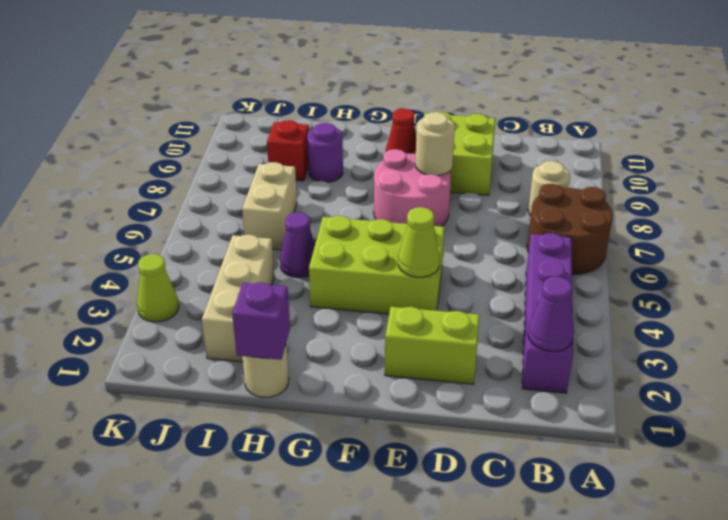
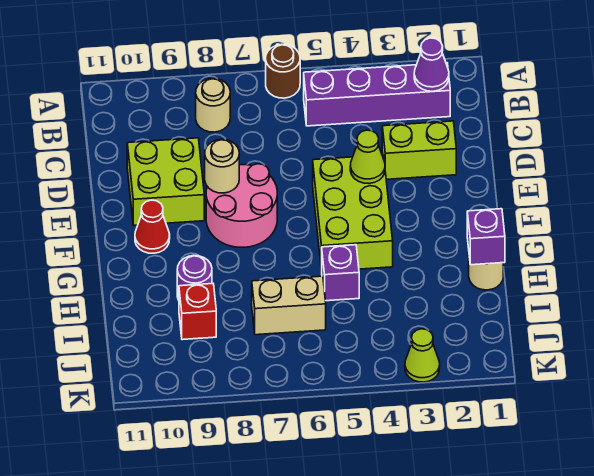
brown round brick A6:B7 level 1 -> brown round brick A6 level 1
lime brick D2:E2 level 1 -> lime brick D2:D3 level 1
purple cone H5 level 1 -> purple brick H5 level 1
tan brick I2:I4 level 1 -> none

